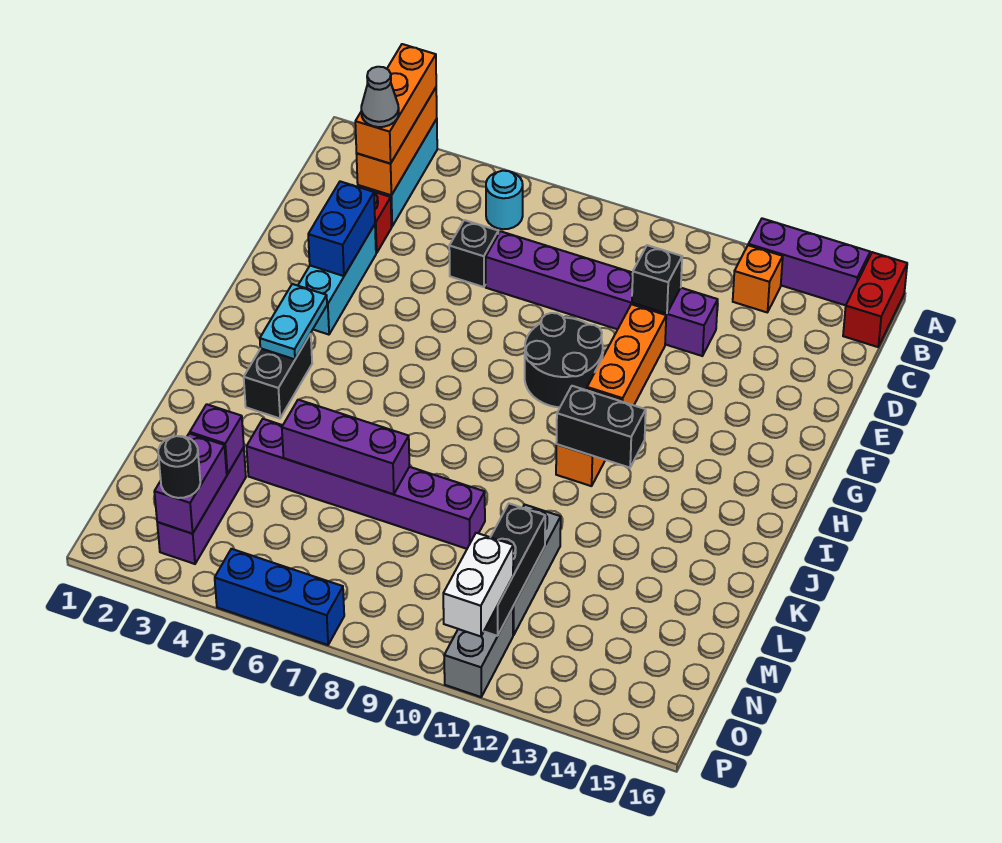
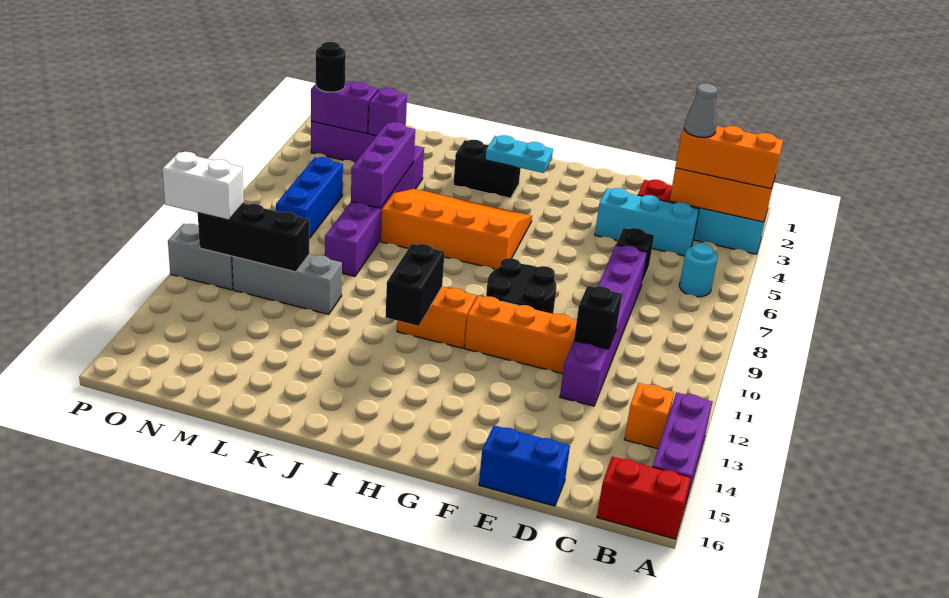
cyan brick E3:G3 level 1 -> cyan brick C4:E4 level 1
blue brick E3:F3 level 2 -> blue brick D16:E16 level 1
none -> orange slope H5:K7 level 1 top 7
blue brick P5:P7 level 1 -> blue brick N6:N8 level 1

